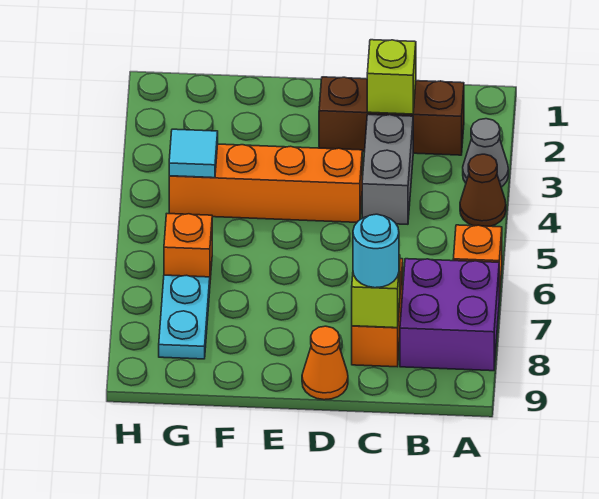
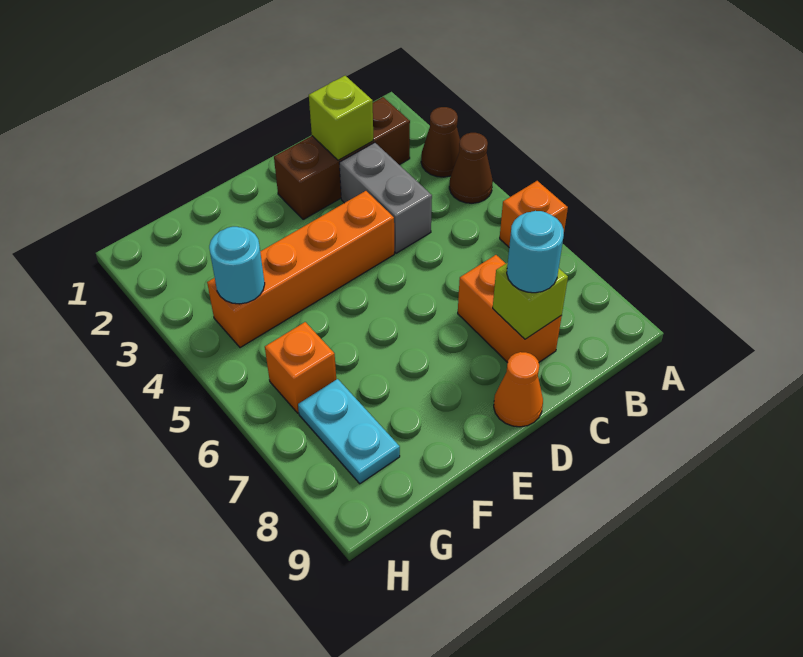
grey cone A3 level 1 -> brown cone A3 level 1
purple brick A7:B8 level 1 -> none
cyan tile G4 level 2 -> cyan round brick G4 level 2

